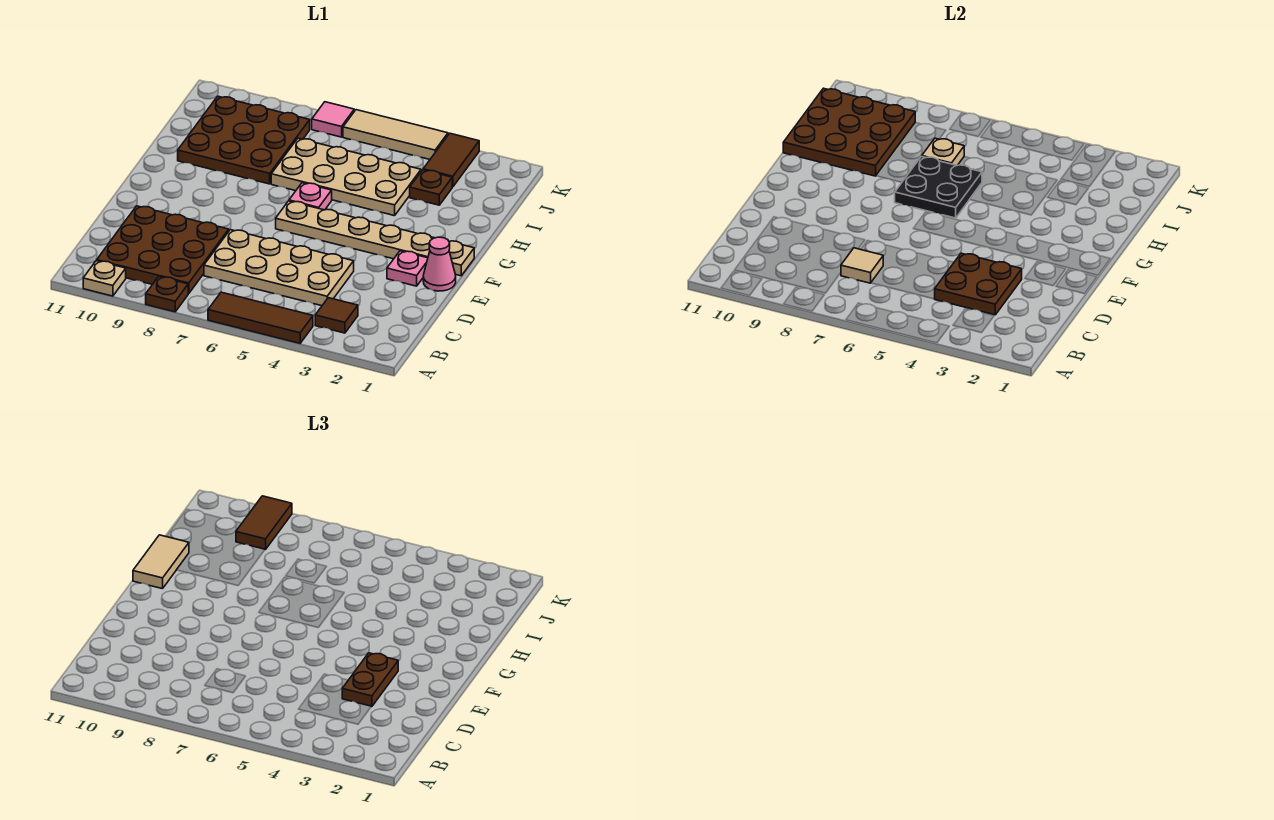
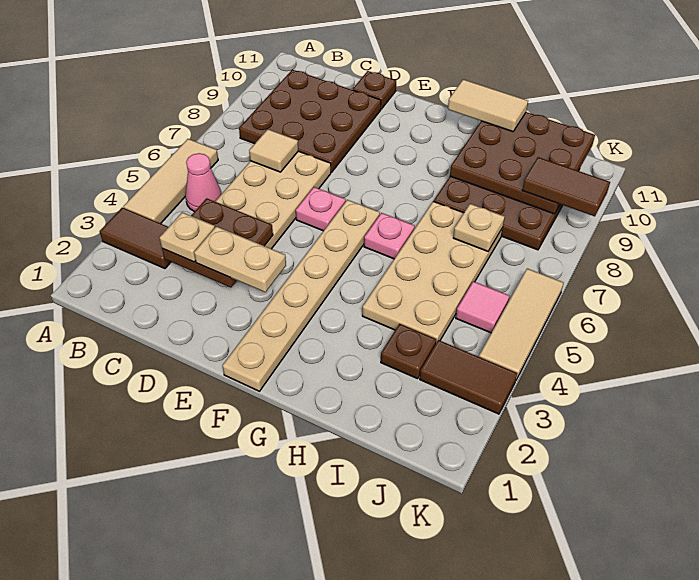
brown tile A4:A6 level 1 -> tan tile A4:A6 level 1
brown plate A8 level 1 -> brown plate D11 level 1
tan plate A10 level 1 -> tan plate C3 level 3
brown tile B3 level 1 -> brown tile A3:B3 level 1
brown plate D3:E3 level 3 -> tan plate D3:E3 level 3
pink cone E1 level 1 -> pink cone B5 level 1
pink plate E2 level 1 -> pink plate E6 level 1
black plate G6:H7 level 2 -> none
pink tile K7 level 1 -> pink tile J5 level 1

